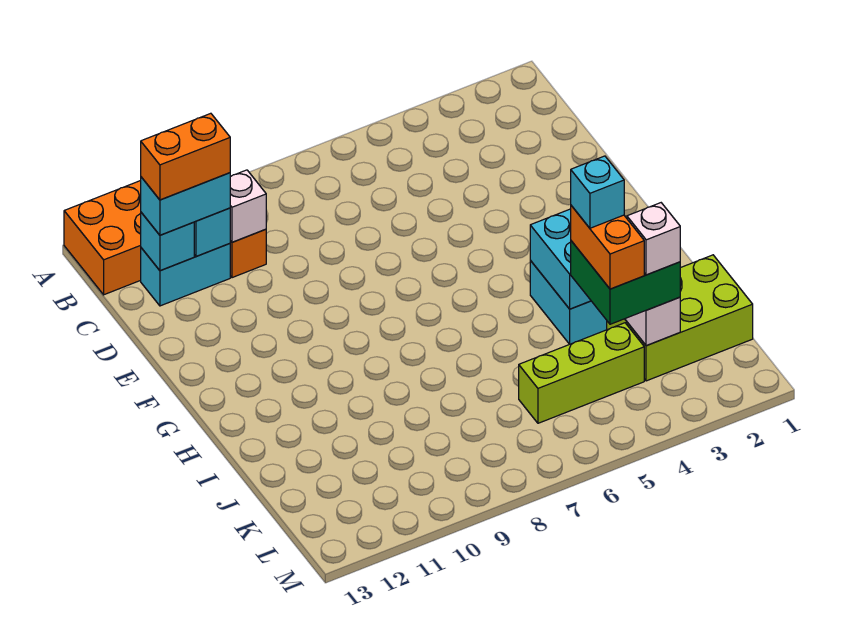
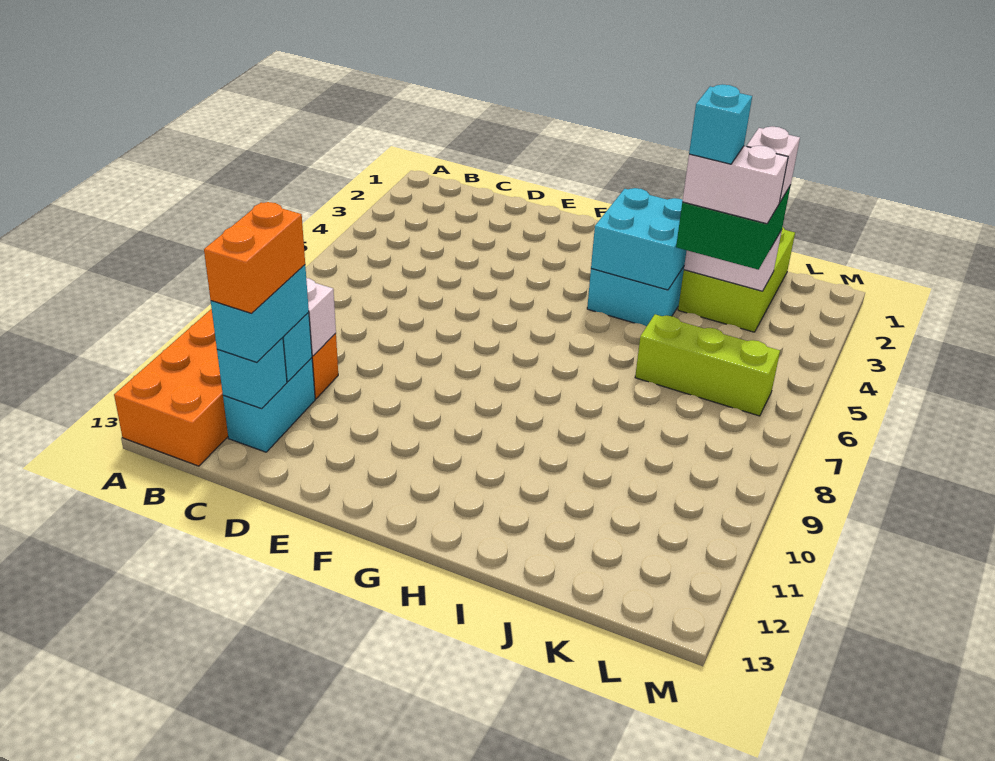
orange brick J4:K4 level 4 -> white brick J4:K4 level 4
lime brick K4:K6 level 1 -> lime brick J6:L6 level 1

